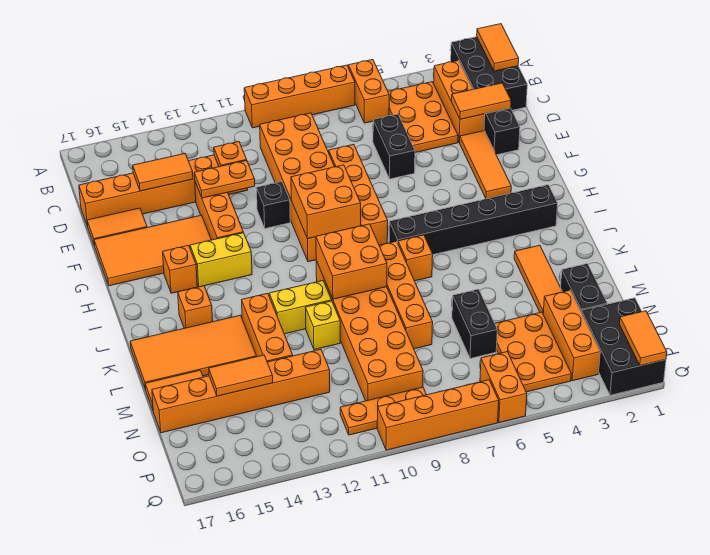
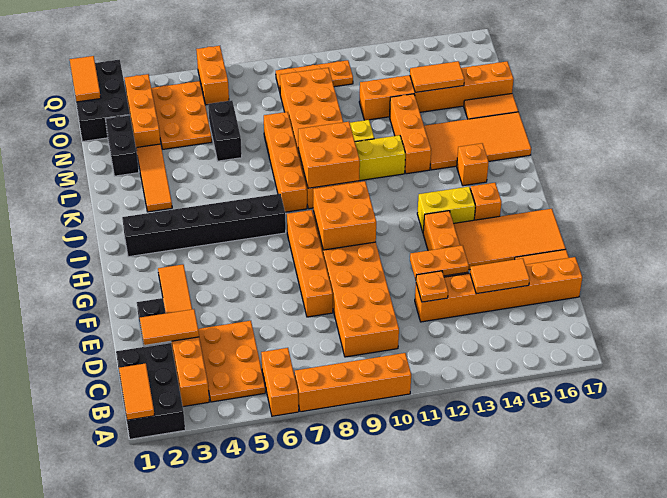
black brick D6:E6 level 1 -> none
black brick F11 level 1 -> none
orange brick J7 level 1 -> none
orange brick Q7:Q10 level 1 -> none

